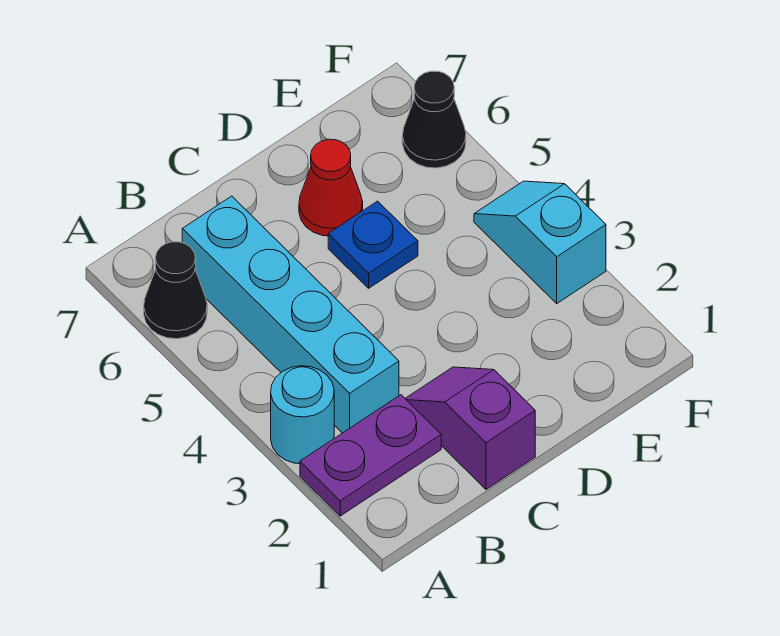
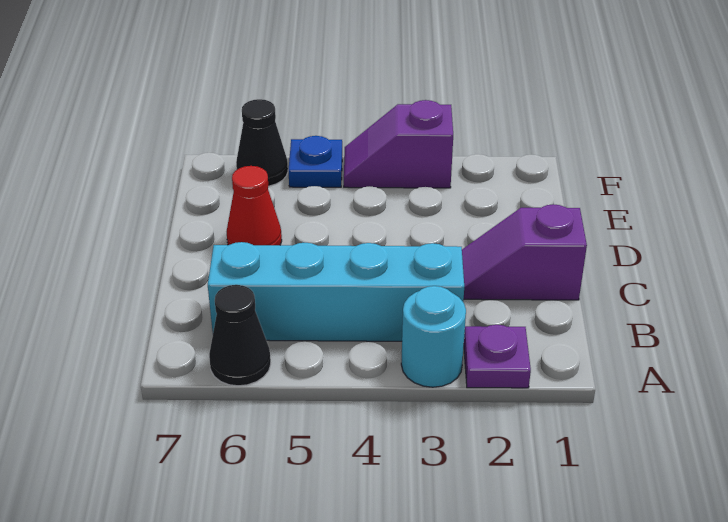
purple plate A2:B2 level 1 -> purple plate A2 level 1
blue plate D5 level 1 -> blue plate F5 level 1
cyan slope F3:F4 level 1 top 3 -> purple slope F3:F4 level 1 top 3

